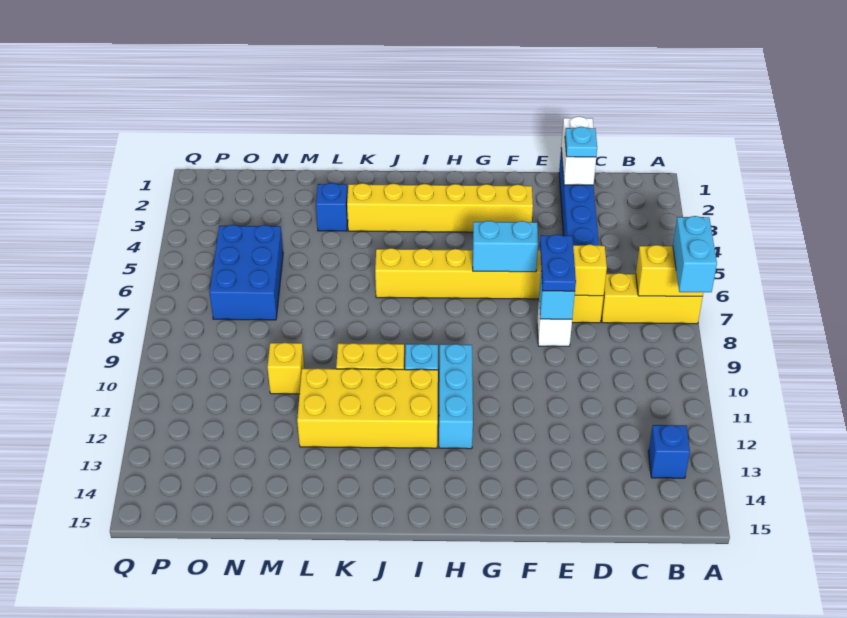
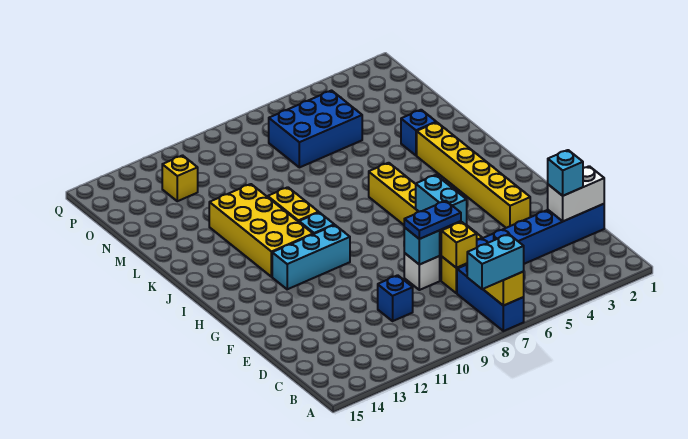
yellow brick A7:C7 level 1 -> blue brick A7:C7 level 1
blue brick B13 level 1 -> blue brick D10 level 1
cyan plate D2 level 3 -> cyan brick D2 level 3
yellow brick M10 level 1 -> yellow brick O12 level 1

